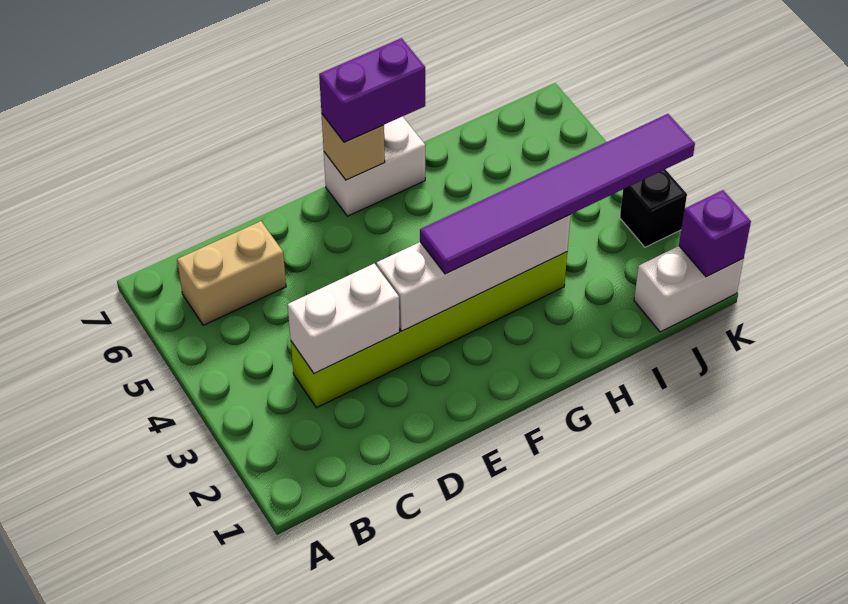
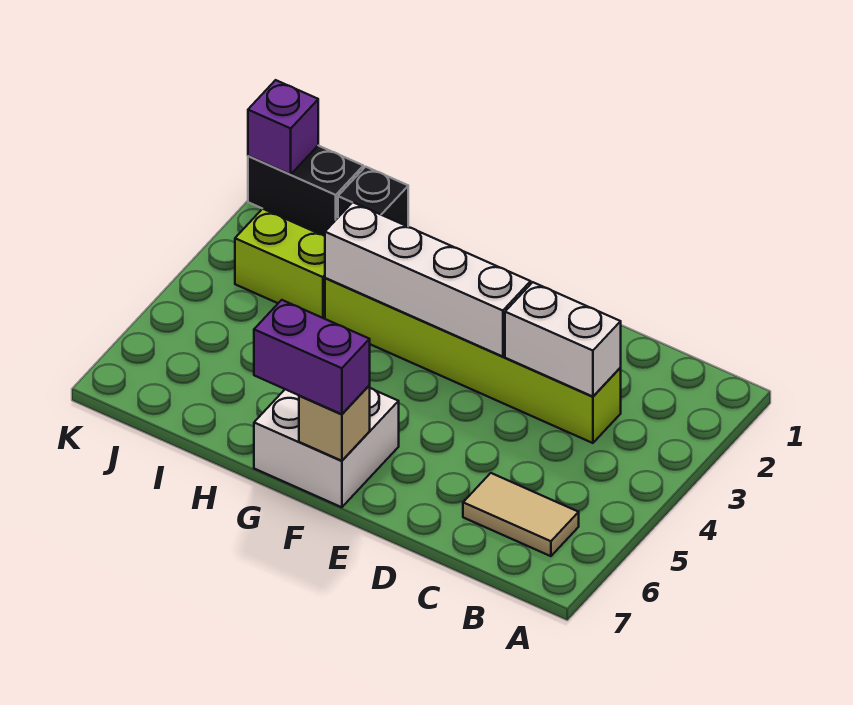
tan brick B6:C6 level 1 -> tan tile B6:C6 level 1
purple tile F3:K3 level 3 -> none
white brick F7:G7 level 1 -> white brick F6:G7 level 1
none -> lime brick I3:J3 level 1
white brick J1:K1 level 1 -> black brick J1:K1 level 1
black brick K3 level 1 -> black brick I1 level 1

